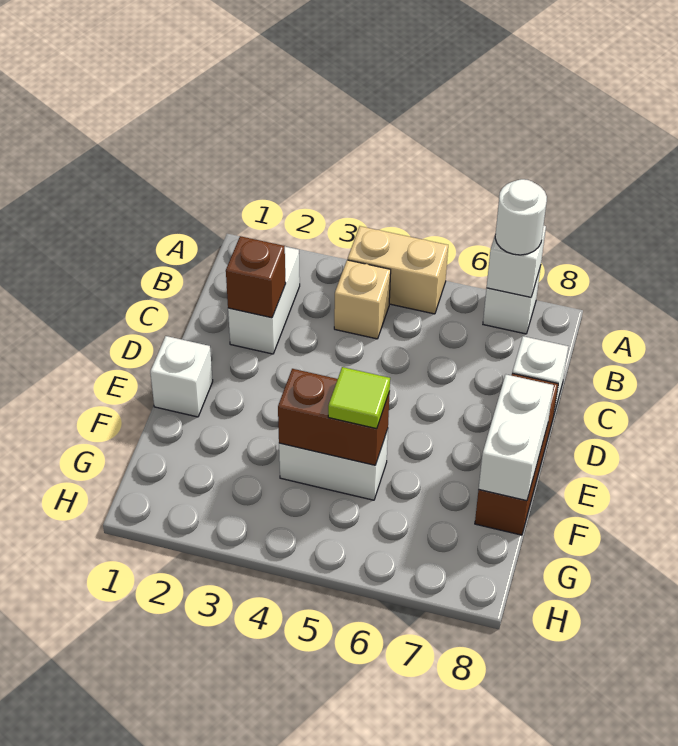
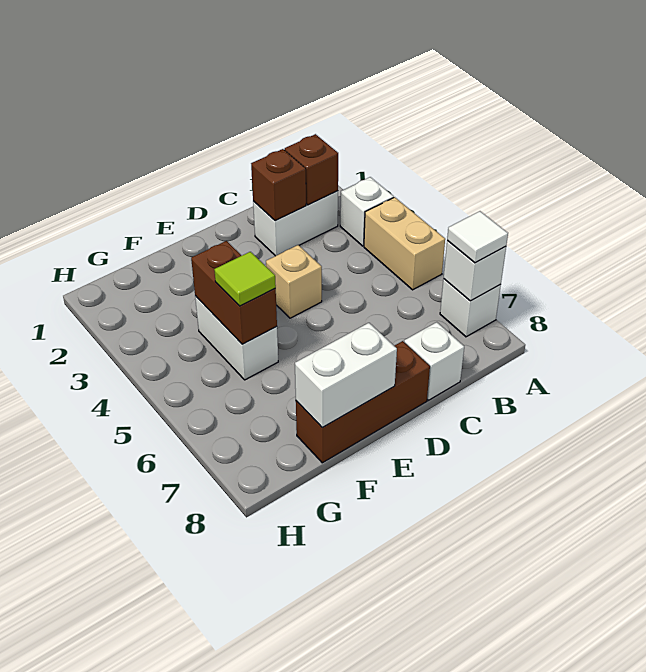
white round brick A7 level 3 -> white tile A7 level 3
none -> brown brick B2 level 2
tan brick B4 level 1 -> tan brick D4 level 1
white brick E1 level 1 -> white brick A3 level 1

